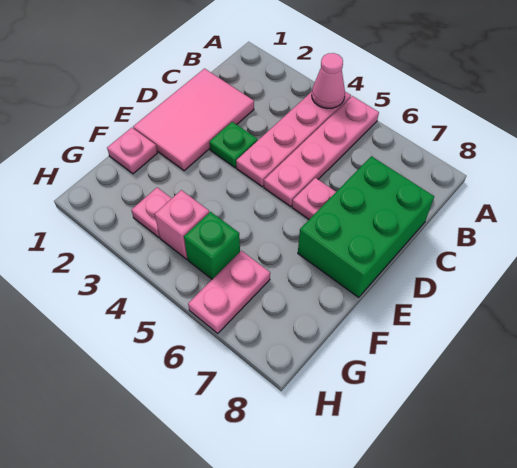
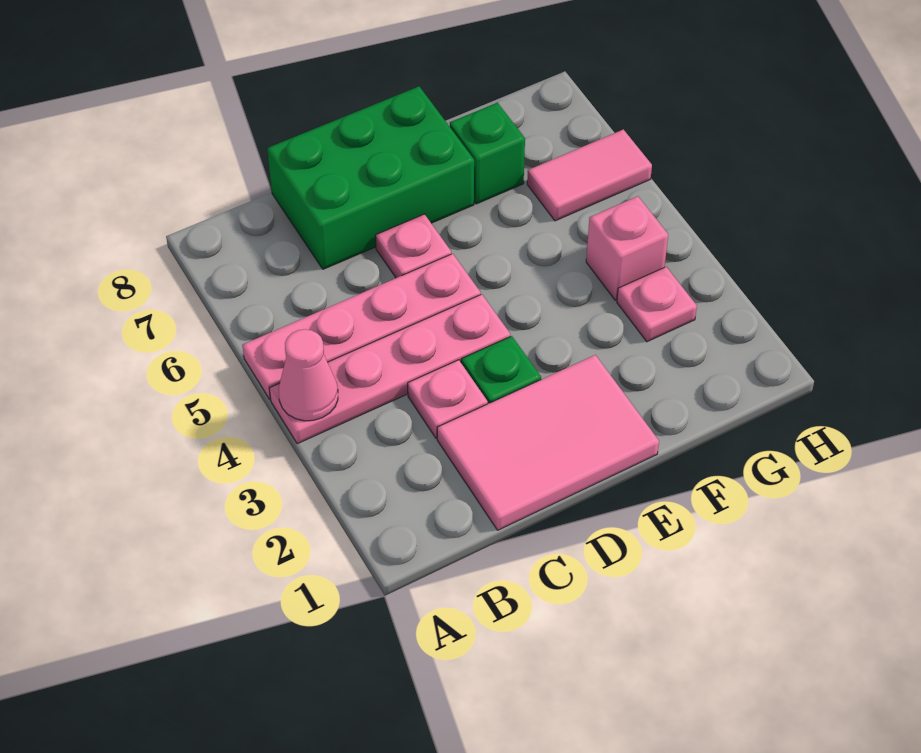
pink plate F1 level 1 -> pink plate C3 level 1
green brick G5 level 1 -> green brick F7 level 1
pink plate G6:H6 level 1 -> pink tile G6:H6 level 1

